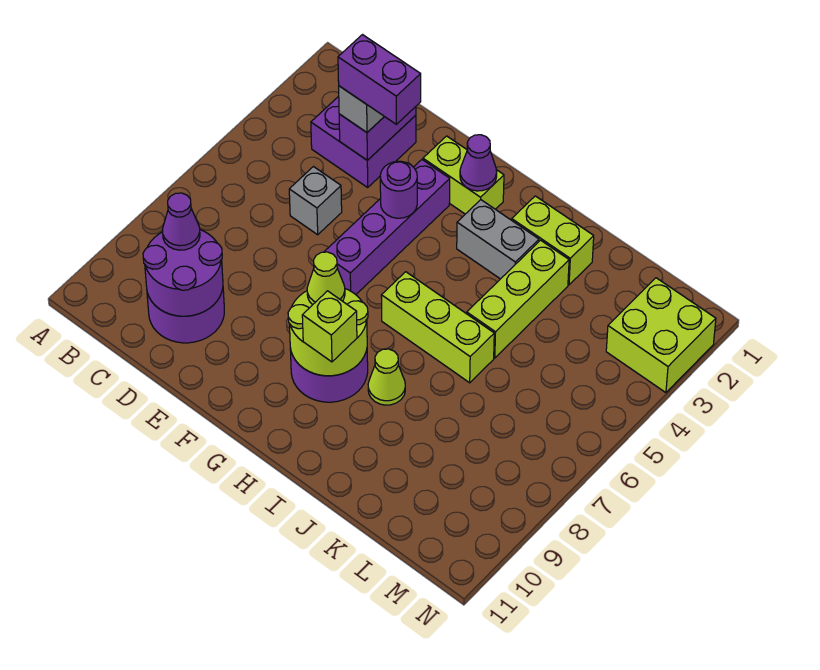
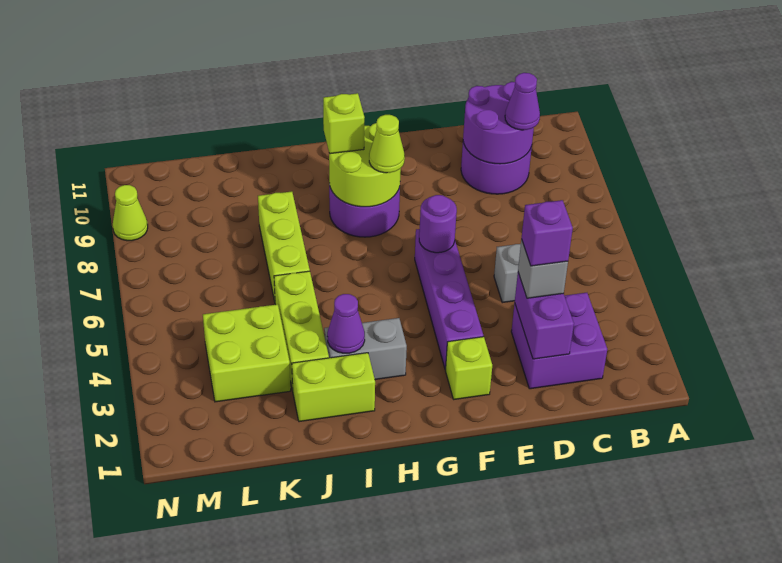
purple brick D3:E3 level 4 -> purple brick D3 level 4
lime brick F2:G2 level 1 -> lime brick F2 level 1
purple round brick F4 level 2 -> purple round brick F6 level 2
purple cone G2 level 2 -> purple cone I3 level 2
lime brick H6:J6 level 1 -> lime brick J6:J8 level 1
lime cone I8 level 1 -> lime cone N9 level 1
lime brick M2:N3 level 1 -> lime brick K3:L4 level 1

